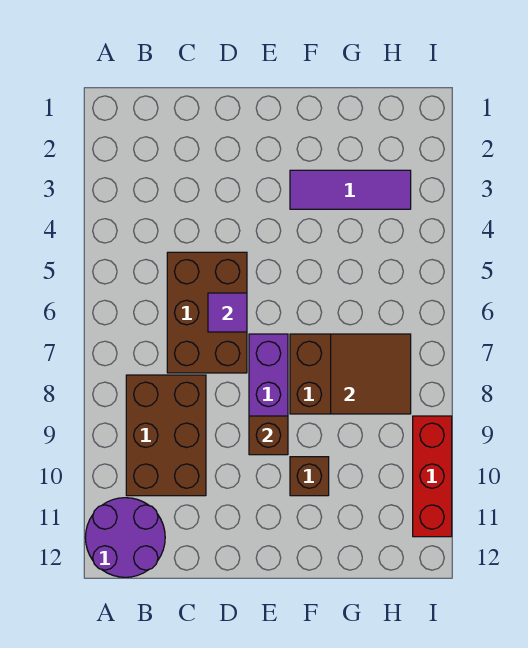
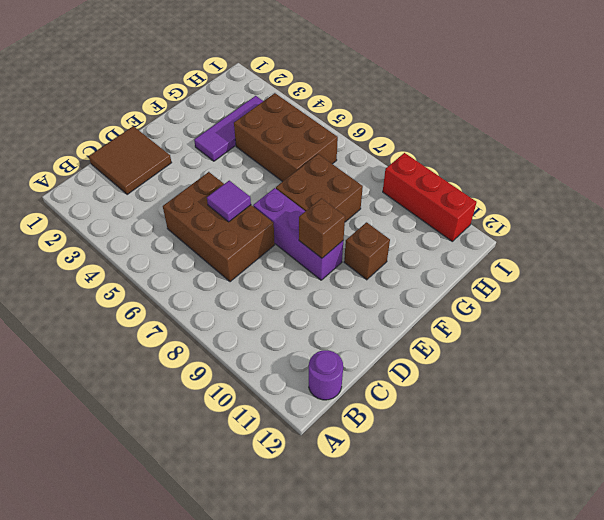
purple round brick A11:B12 level 1 -> purple round brick B12 level 1
brown brick B8:C10 level 1 -> brown brick G4:H6 level 1
brown tile G7:H8 level 2 -> brown tile C1:D2 level 1

